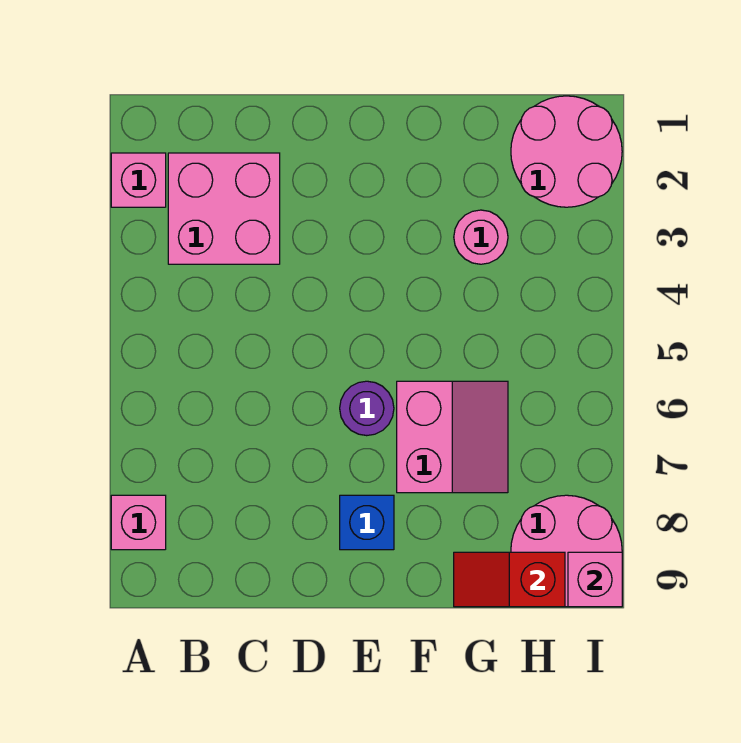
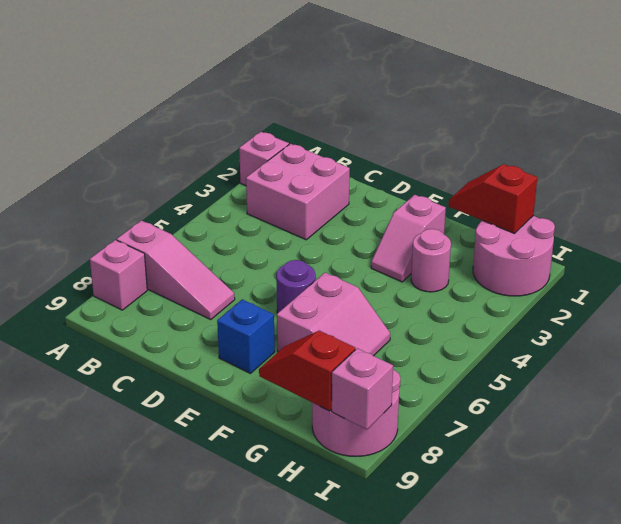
none -> pink slope A7:C7 level 1 top A
none -> pink slope F2:F3 level 1 top 2
none -> red slope G1:H1 level 2 top H

